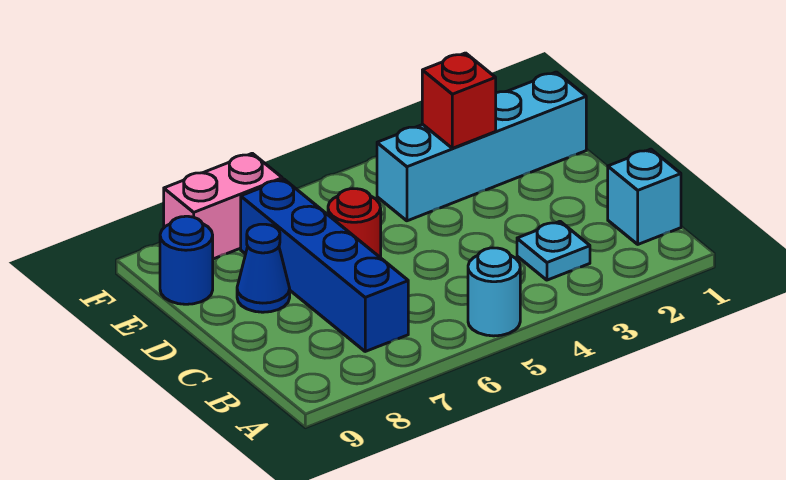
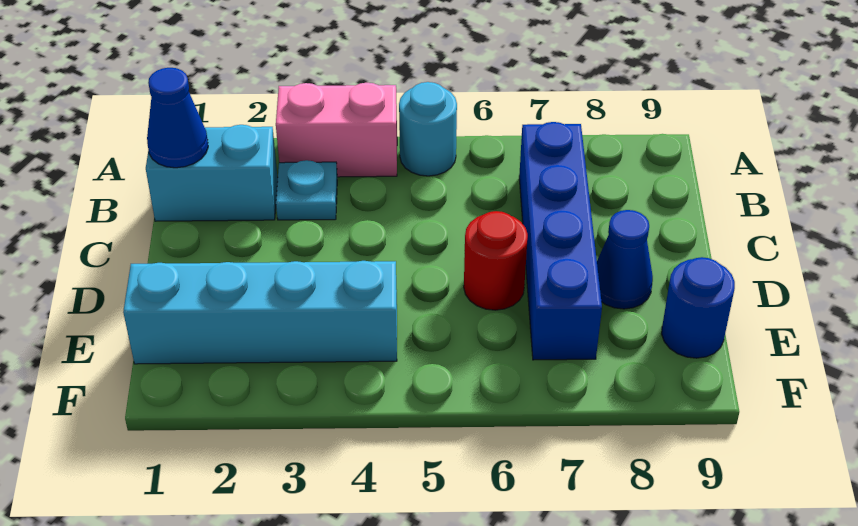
cyan brick B1 level 1 -> cyan brick B1:B2 level 1
none -> blue cone B1 level 2
red brick E3 level 2 -> none
pink brick F7:F8 level 1 -> pink brick A3:A4 level 1

